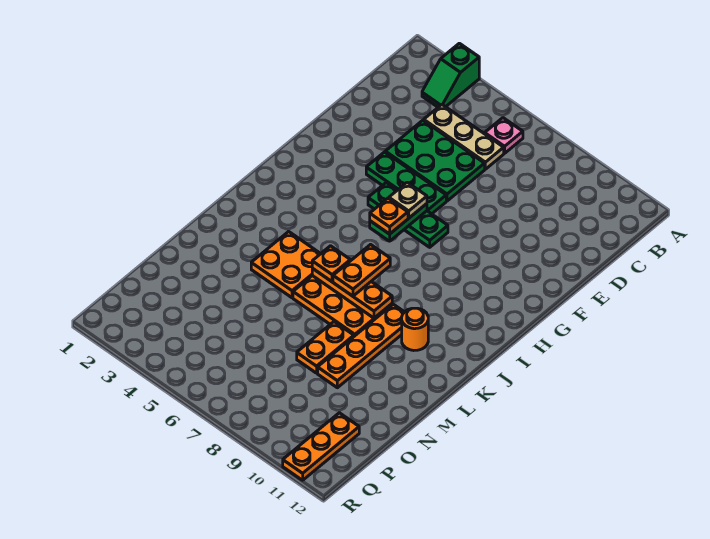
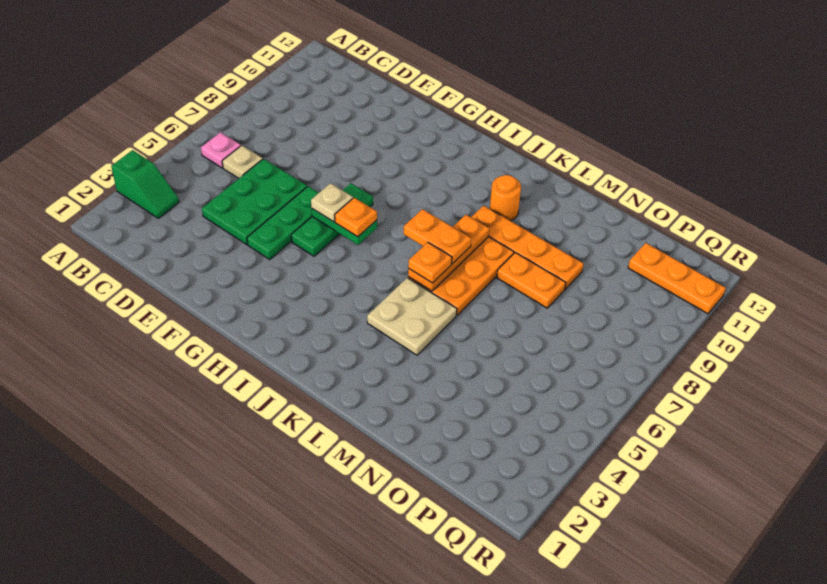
tan plate C4:C6 level 1 -> tan plate C6 level 1
orange plate K4:L5 level 1 -> tan plate K4:L5 level 1

